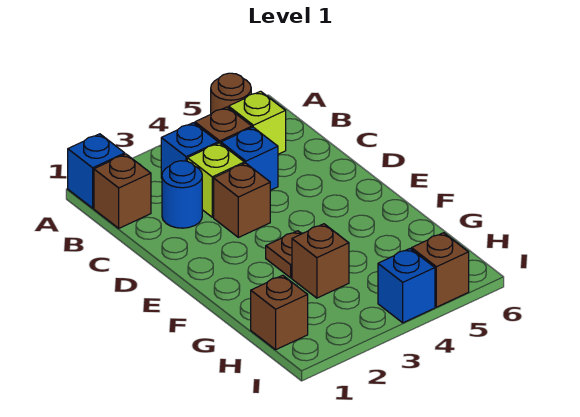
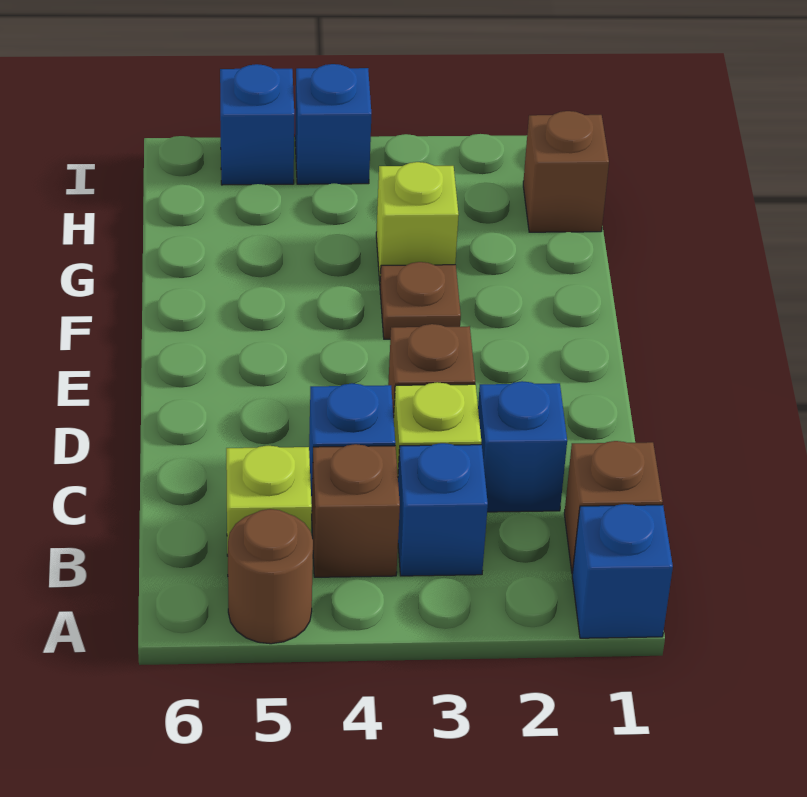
blue round brick C2 level 1 -> blue brick C2 level 1
brown brick G3 level 1 -> lime brick G3 level 1
brown brick I5 level 1 -> blue brick I5 level 1

